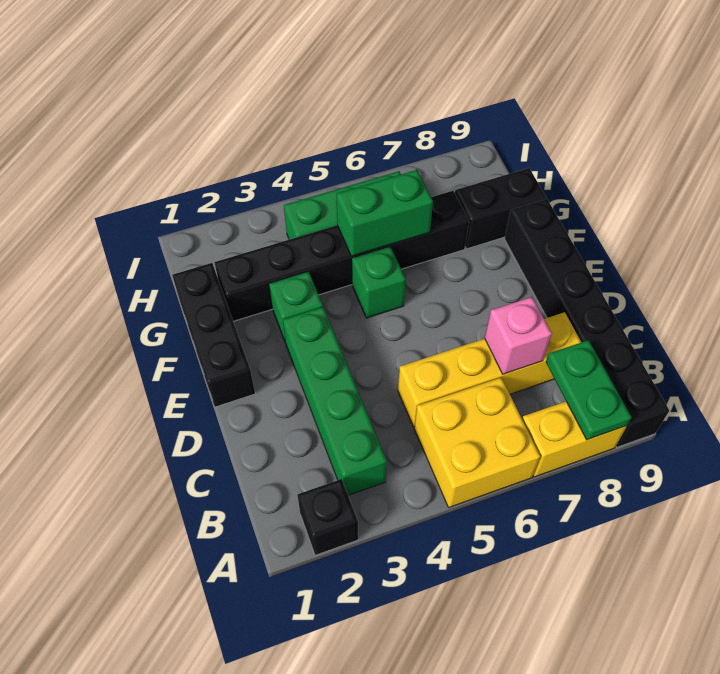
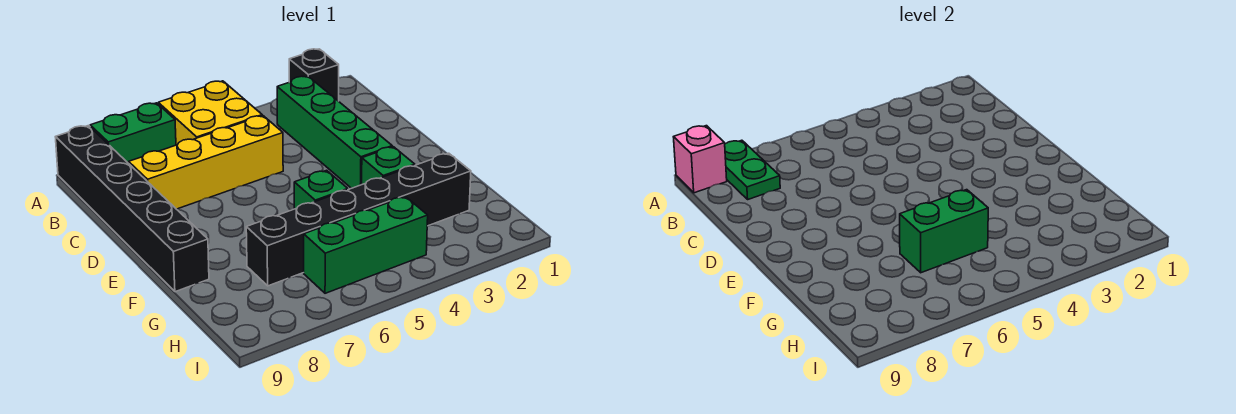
yellow brick A7:A8 level 1 -> green brick A7:A8 level 1
pink brick C7 level 2 -> pink brick A9 level 2
black brick E1:G1 level 1 -> none
black brick G8:G9 level 1 -> none

